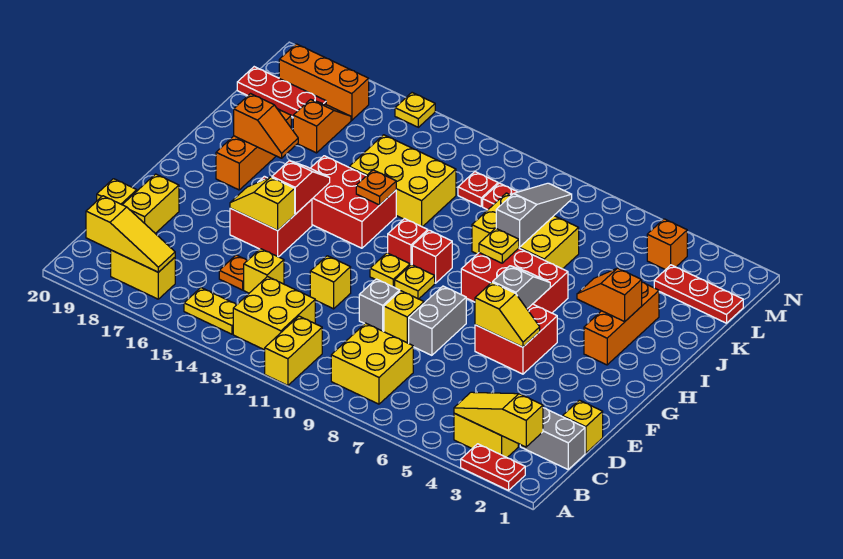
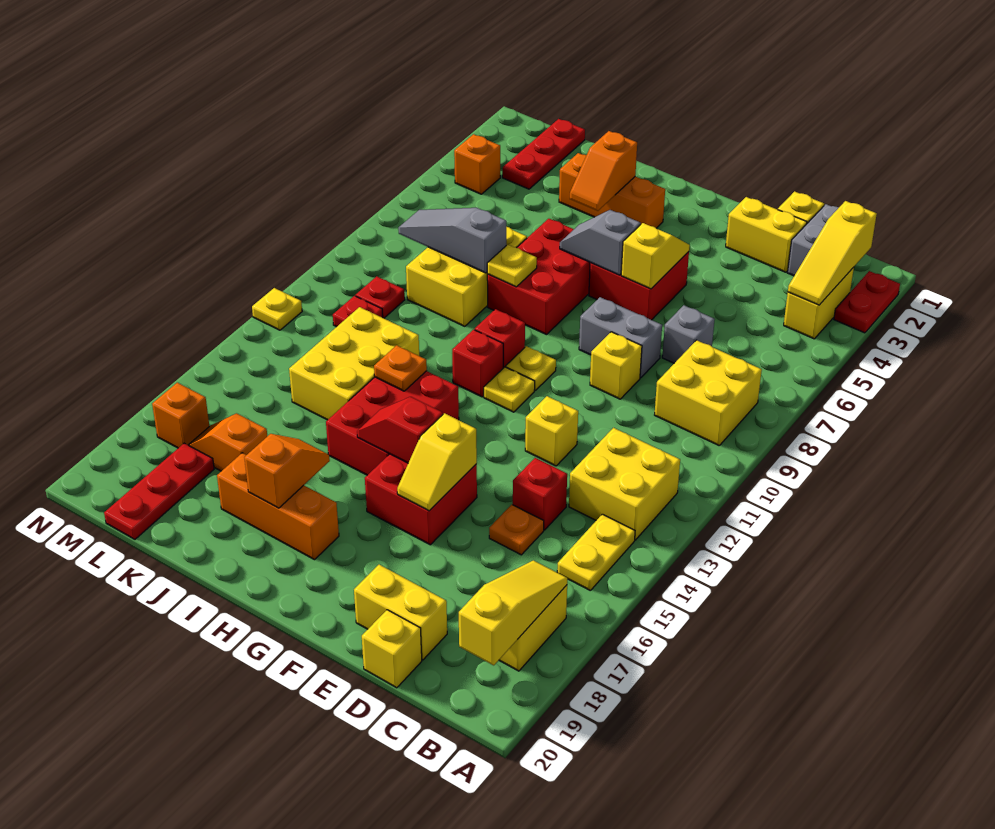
yellow brick A11:B11 level 1 -> yellow brick D2:E2 level 1
yellow brick D14 level 1 -> red brick D14 level 1
grey brick E10 level 1 -> grey brick D7 level 1
orange brick M17:M19 level 1 -> orange brick M17 level 1
yellow plate N15 level 1 -> yellow plate N12 level 1

